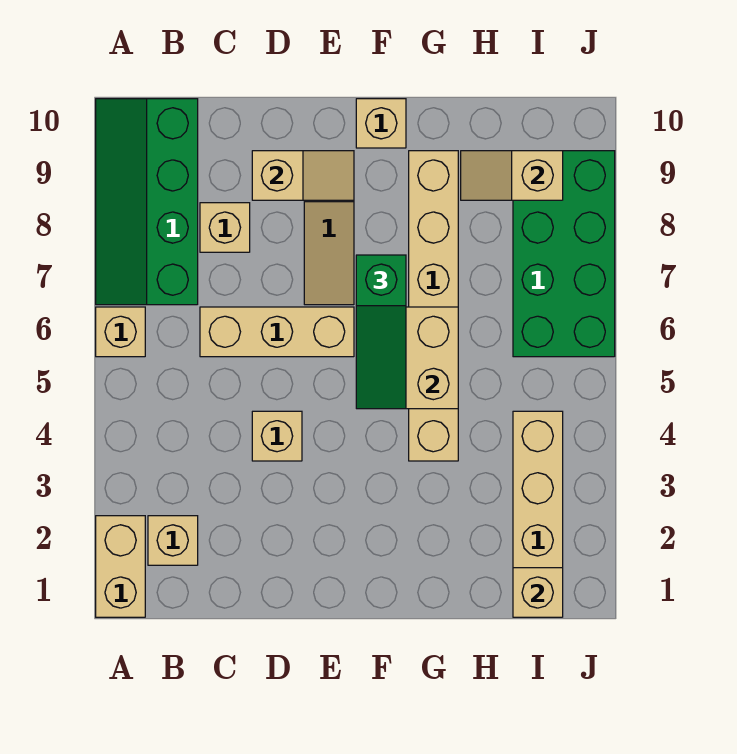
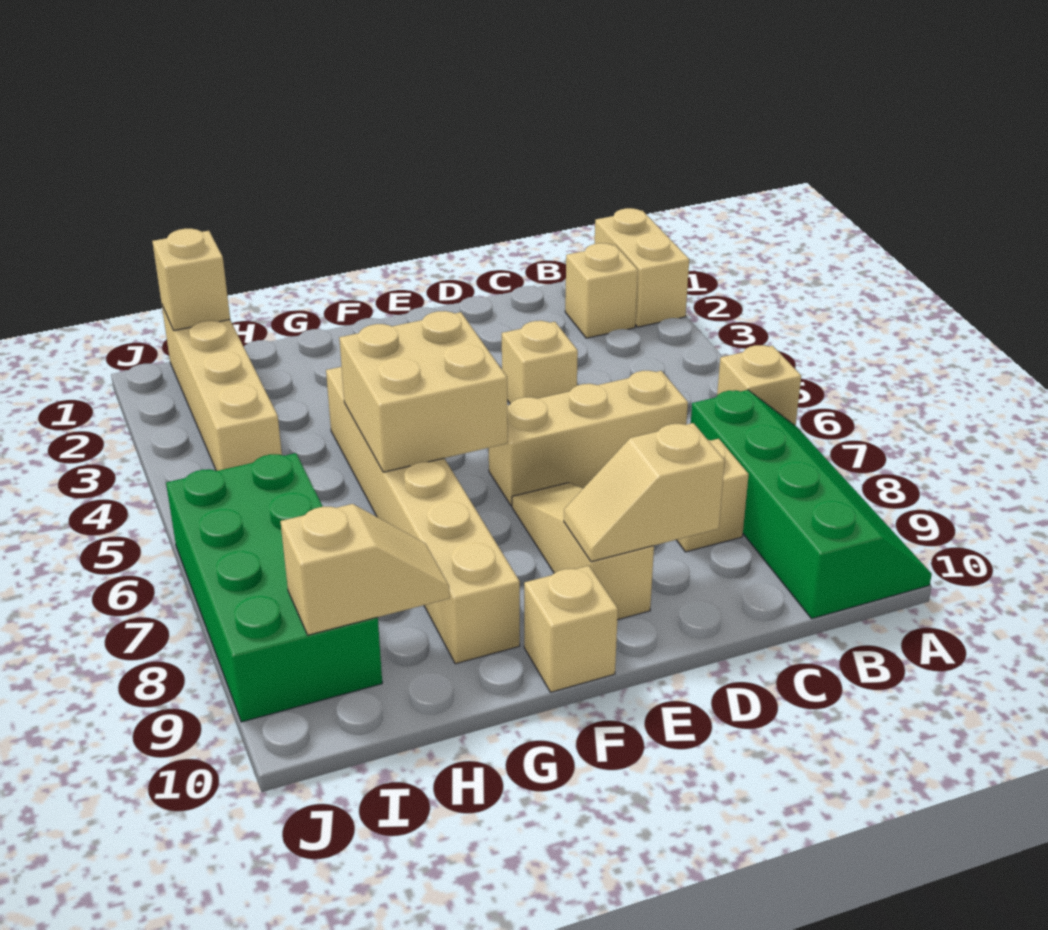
green slope F5:F7 level 3 top 7 -> none

